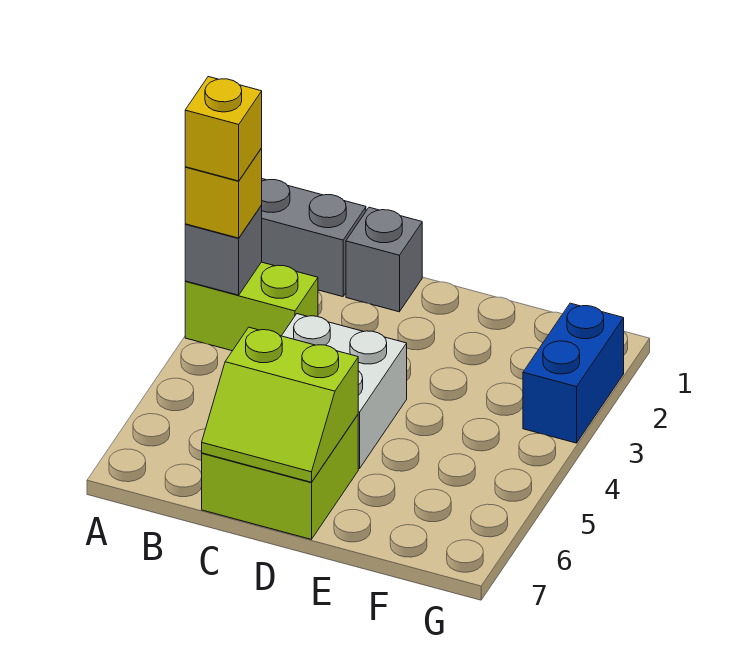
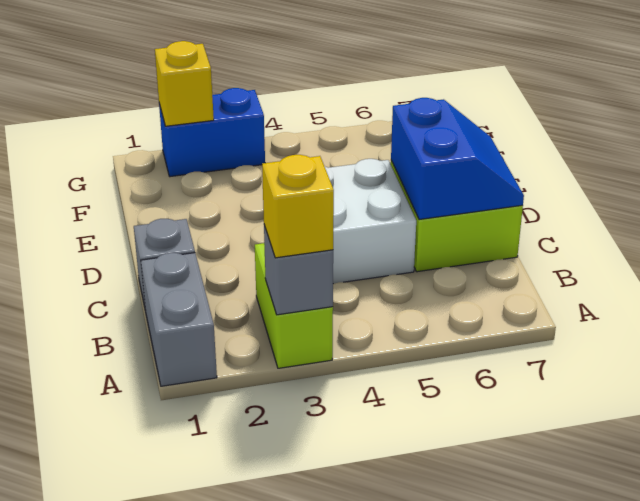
yellow brick A3 level 4 -> yellow brick G2 level 2
lime slope C6:D7 level 2 top 6 -> blue slope C6:D7 level 2 top 6

